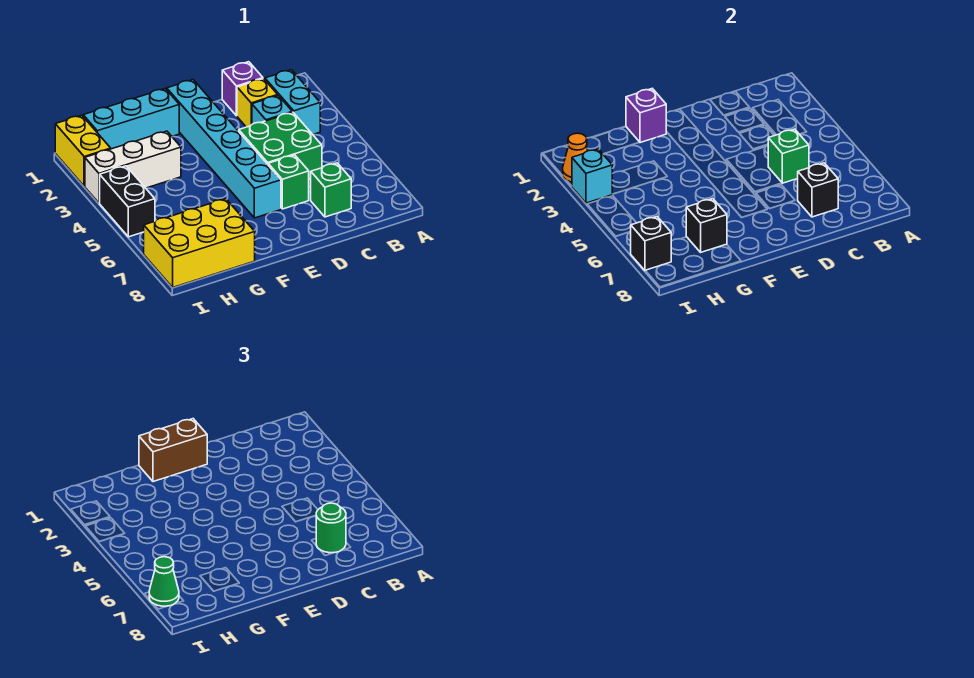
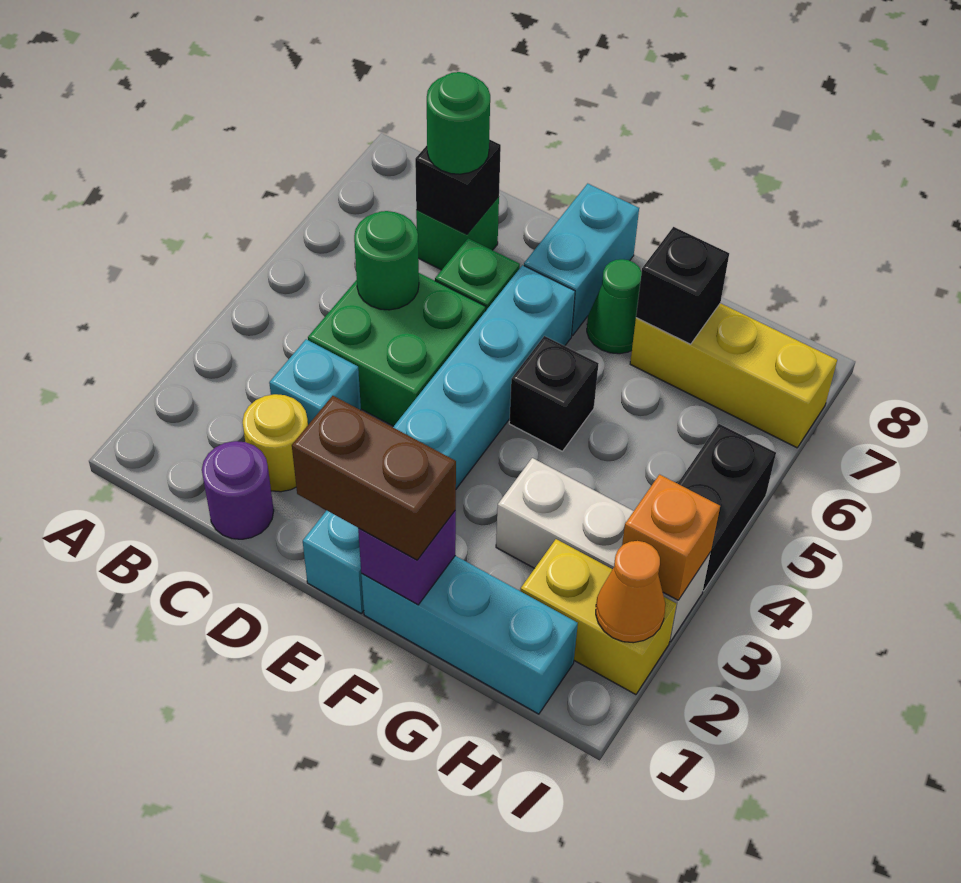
cyan brick B2:B3 level 1 -> cyan brick E7:E8 level 1
purple brick C1 level 1 -> purple round brick C1 level 1
yellow brick C2 level 1 -> yellow round brick C2 level 1
green brick C5 level 2 -> green round brick C5 level 2
yellow brick G7:I8 level 1 -> yellow brick G7:I7 level 1
yellow brick I1:I2 level 1 -> yellow brick H2:I2 level 1
cyan brick I3 level 2 -> orange brick I3 level 2
black brick I7 level 2 -> black brick F5 level 1
green cone I7 level 3 -> green cone F7 level 1

